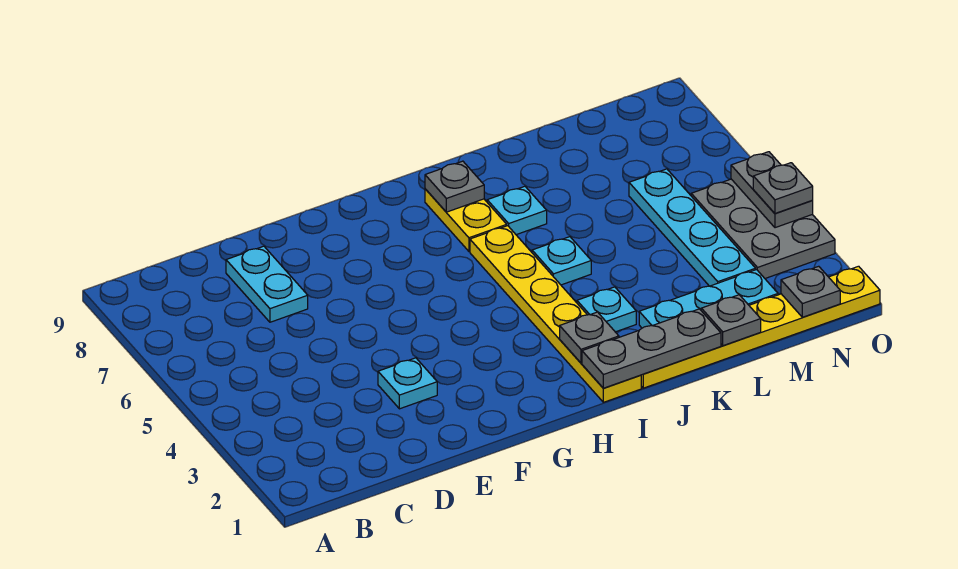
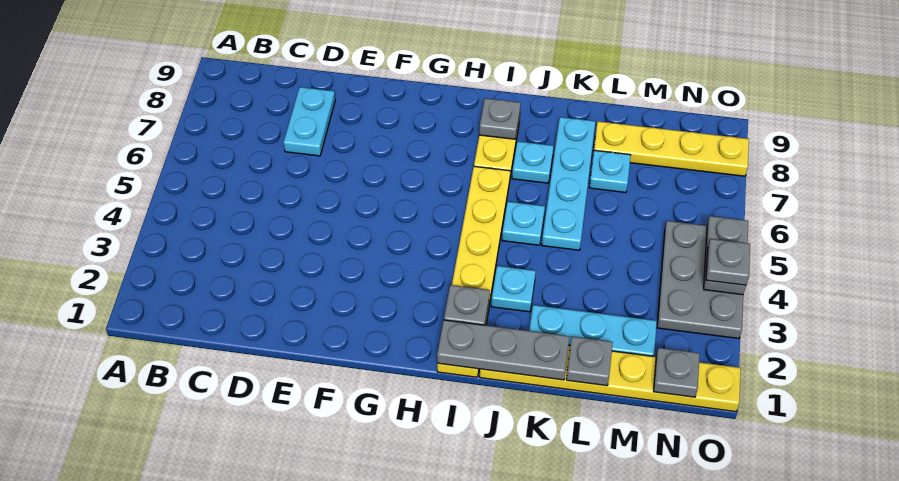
cyan plate E3 level 1 -> cyan plate L7 level 1
none -> yellow plate L8:O8 level 1
cyan plate M3:M6 level 1 -> cyan plate K5:K8 level 1

